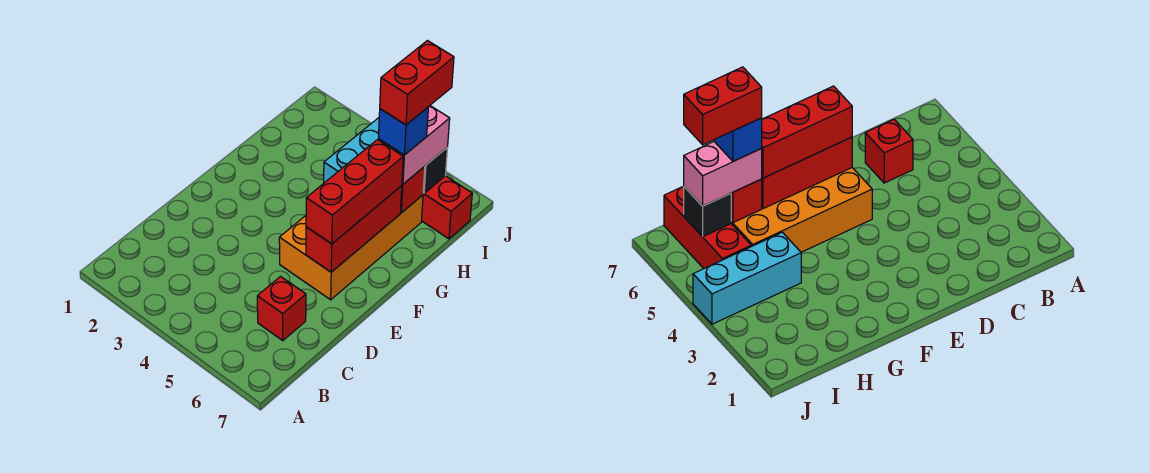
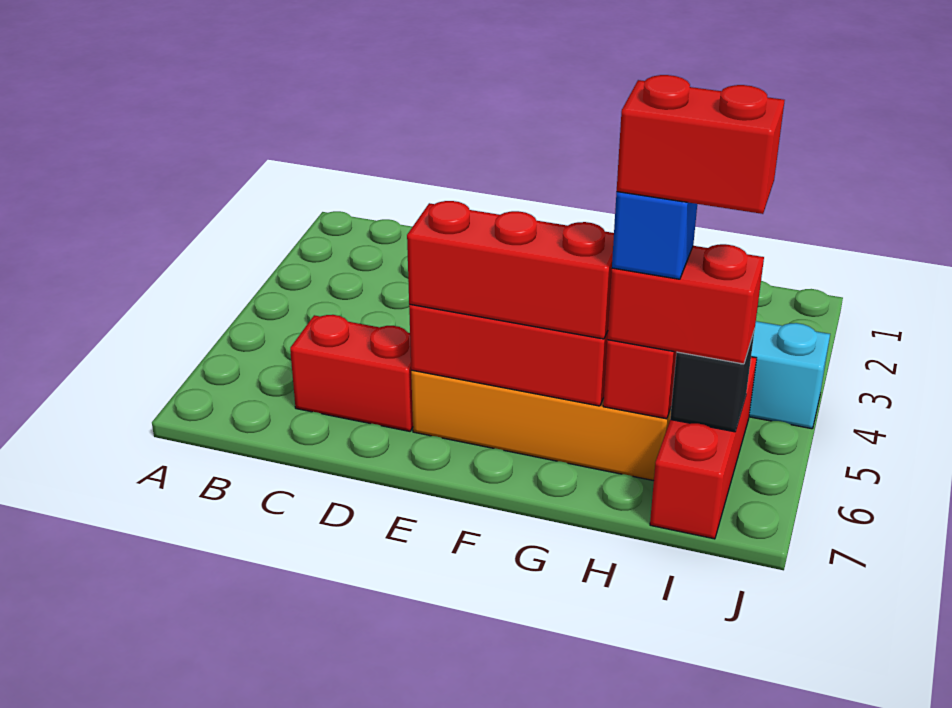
red brick C6 level 1 -> red brick C6:D6 level 1
pink brick H6:I6 level 3 -> red brick H6:I6 level 3

